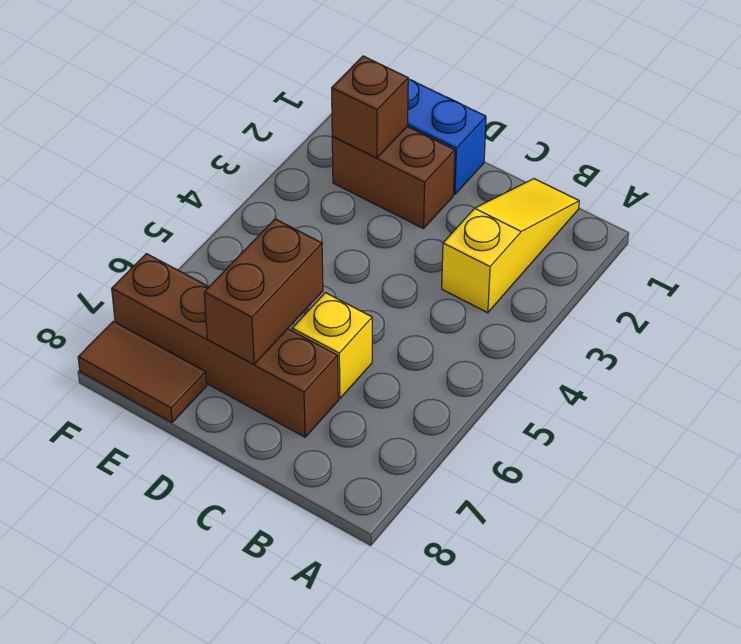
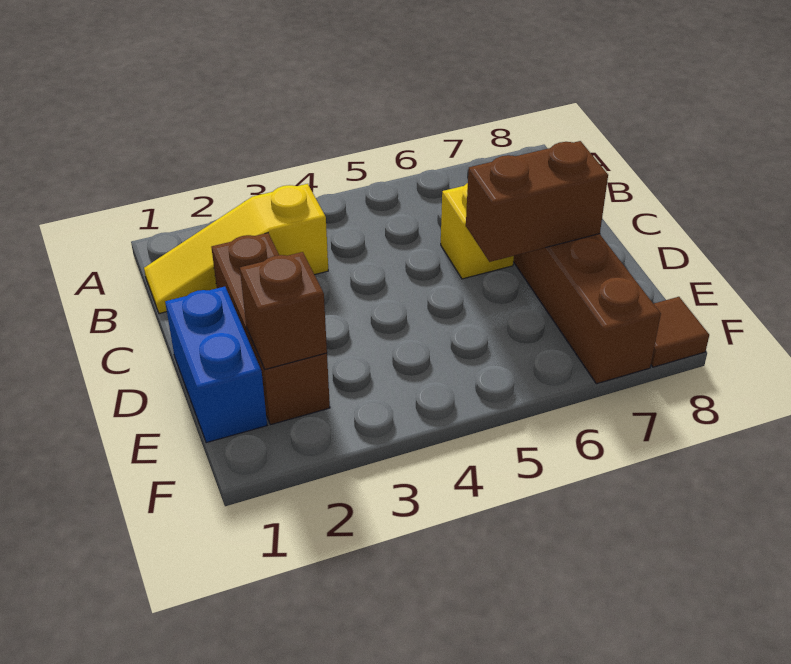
brown brick D2:E2 level 1 -> brown brick C2:E2 level 1
brown tile E8:F8 level 1 -> brown tile F8 level 1

